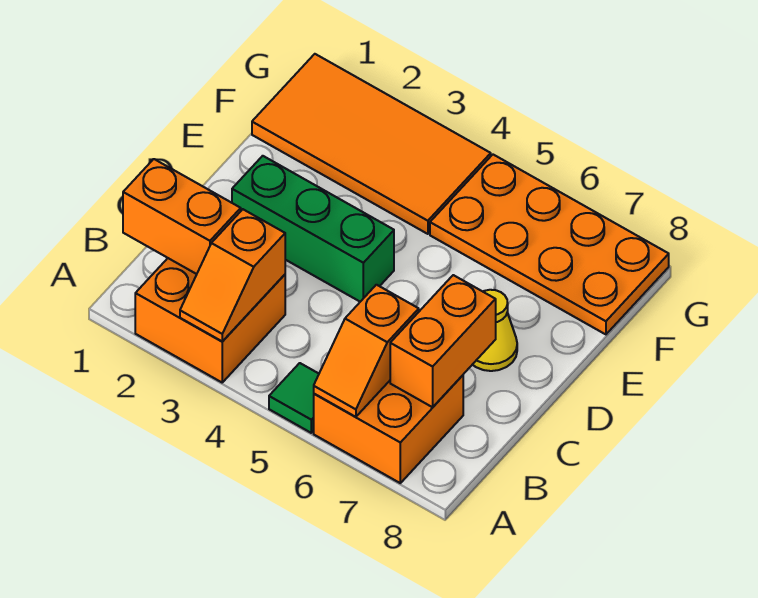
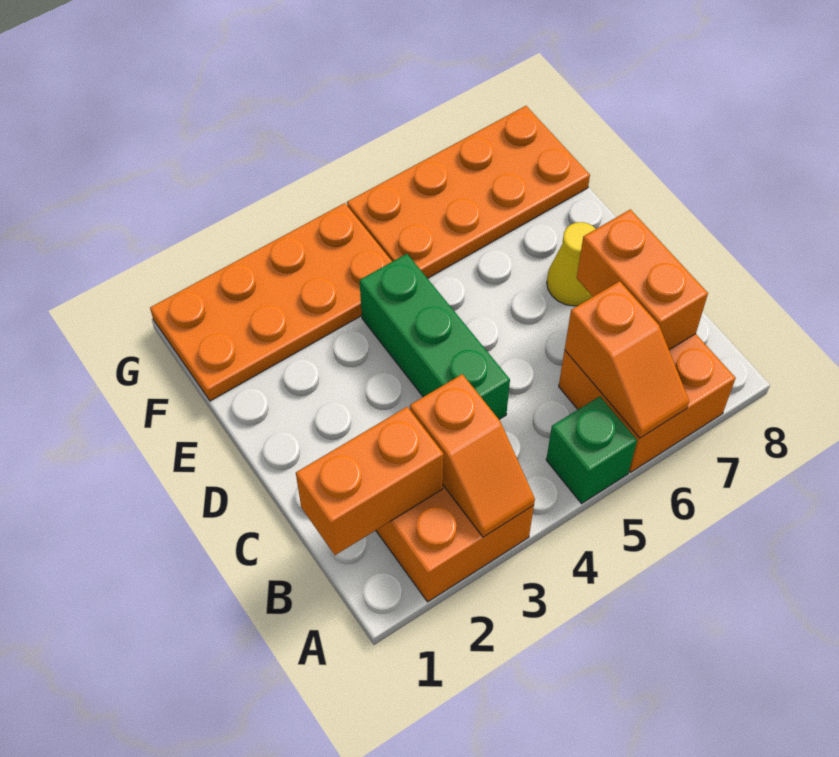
green tile A5 level 1 -> green brick A5 level 1
green brick D2:D4 level 1 -> green brick C4:E4 level 1
orange tile F1:G4 level 1 -> orange plate F1:G4 level 1

